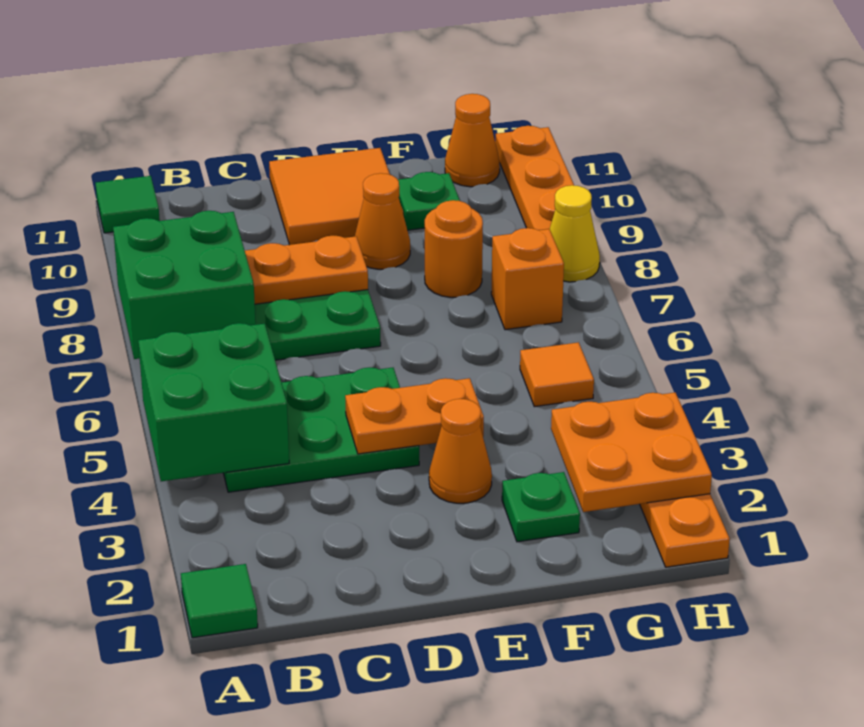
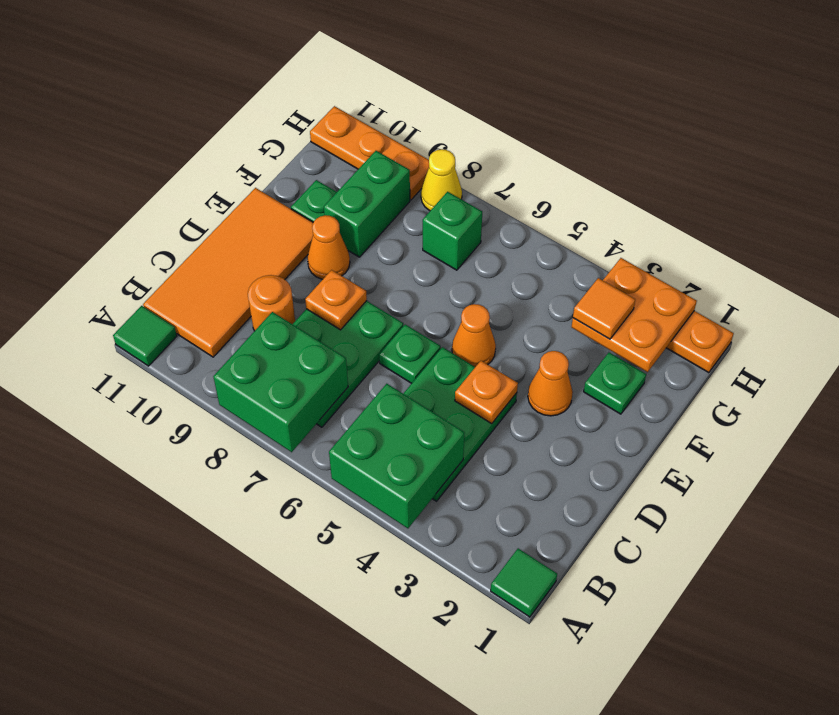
orange plate C8:D8 level 2 -> orange plate D8 level 2
orange plate D4:E4 level 2 -> orange plate D4 level 2
none -> green plate D6 level 1
orange tile D10:E11 level 1 -> orange tile B10:E11 level 1
orange round brick F8 level 1 -> orange round brick C9 level 1
none -> green brick F9:G9 level 1
orange tile G5 level 1 -> orange tile G3 level 3
orange brick G7 level 1 -> green brick G7 level 1
orange cone G11 level 1 -> orange cone E5 level 1

